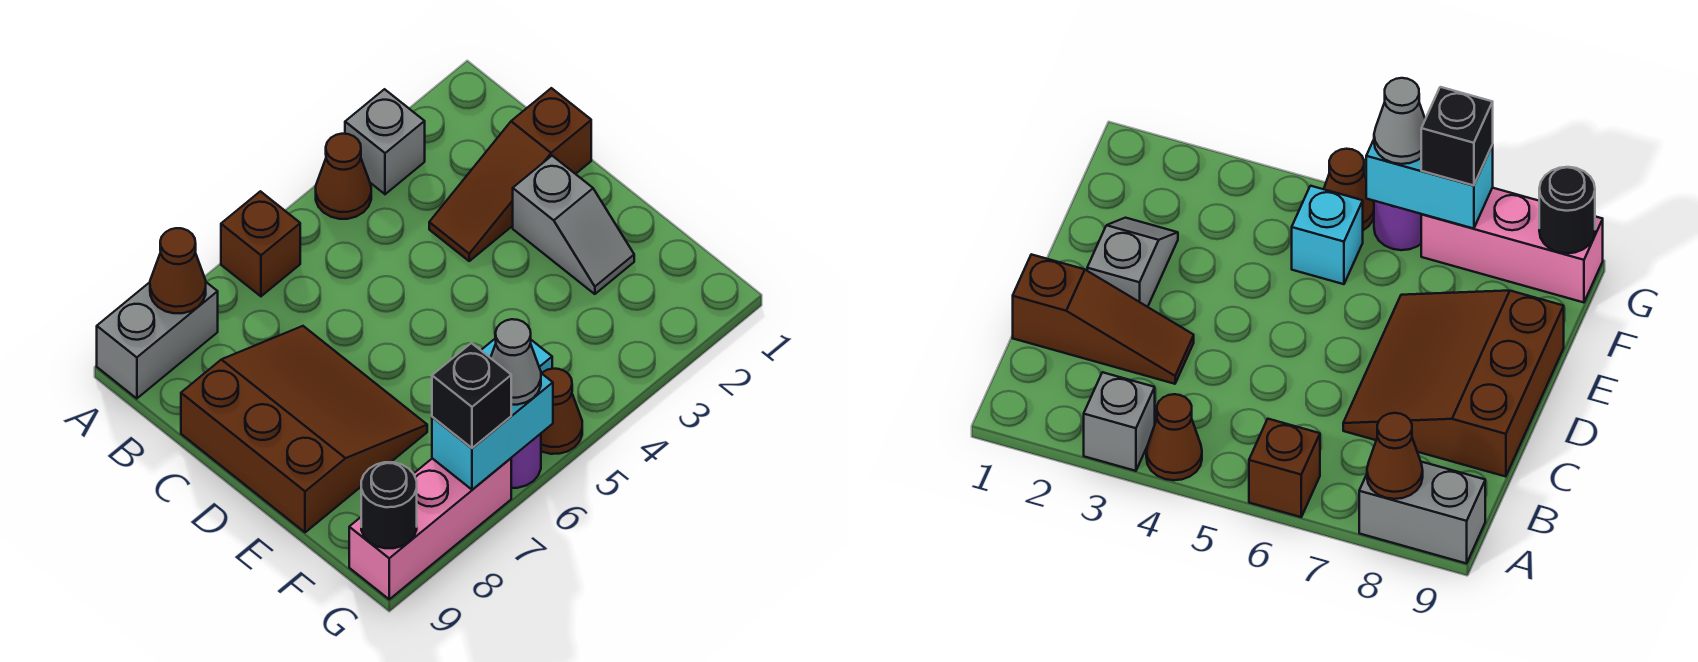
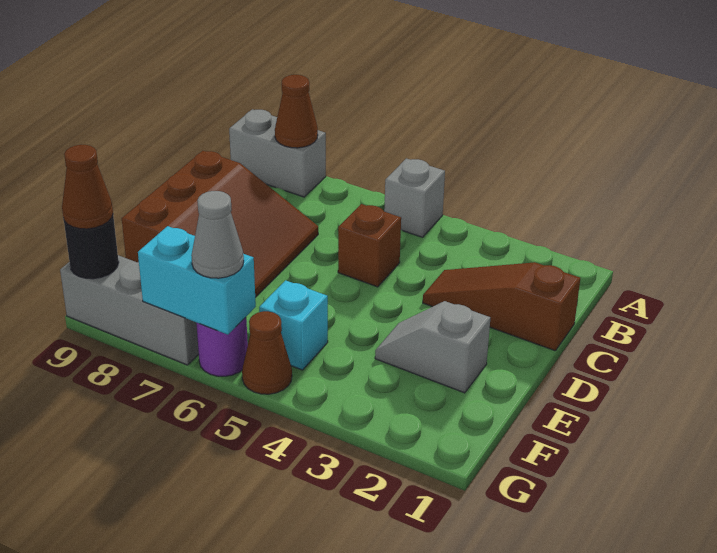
grey brick A3 level 1 -> grey brick A5 level 1
brown cone A4 level 1 -> brown cone G9 level 3
brown brick A6 level 1 -> brown brick C5 level 1
grey slope D2:E2 level 1 top D -> grey slope E2:E3 level 1 top 2
pink brick G7:G9 level 1 -> grey brick G7:G9 level 1
black brick G7 level 3 -> none

